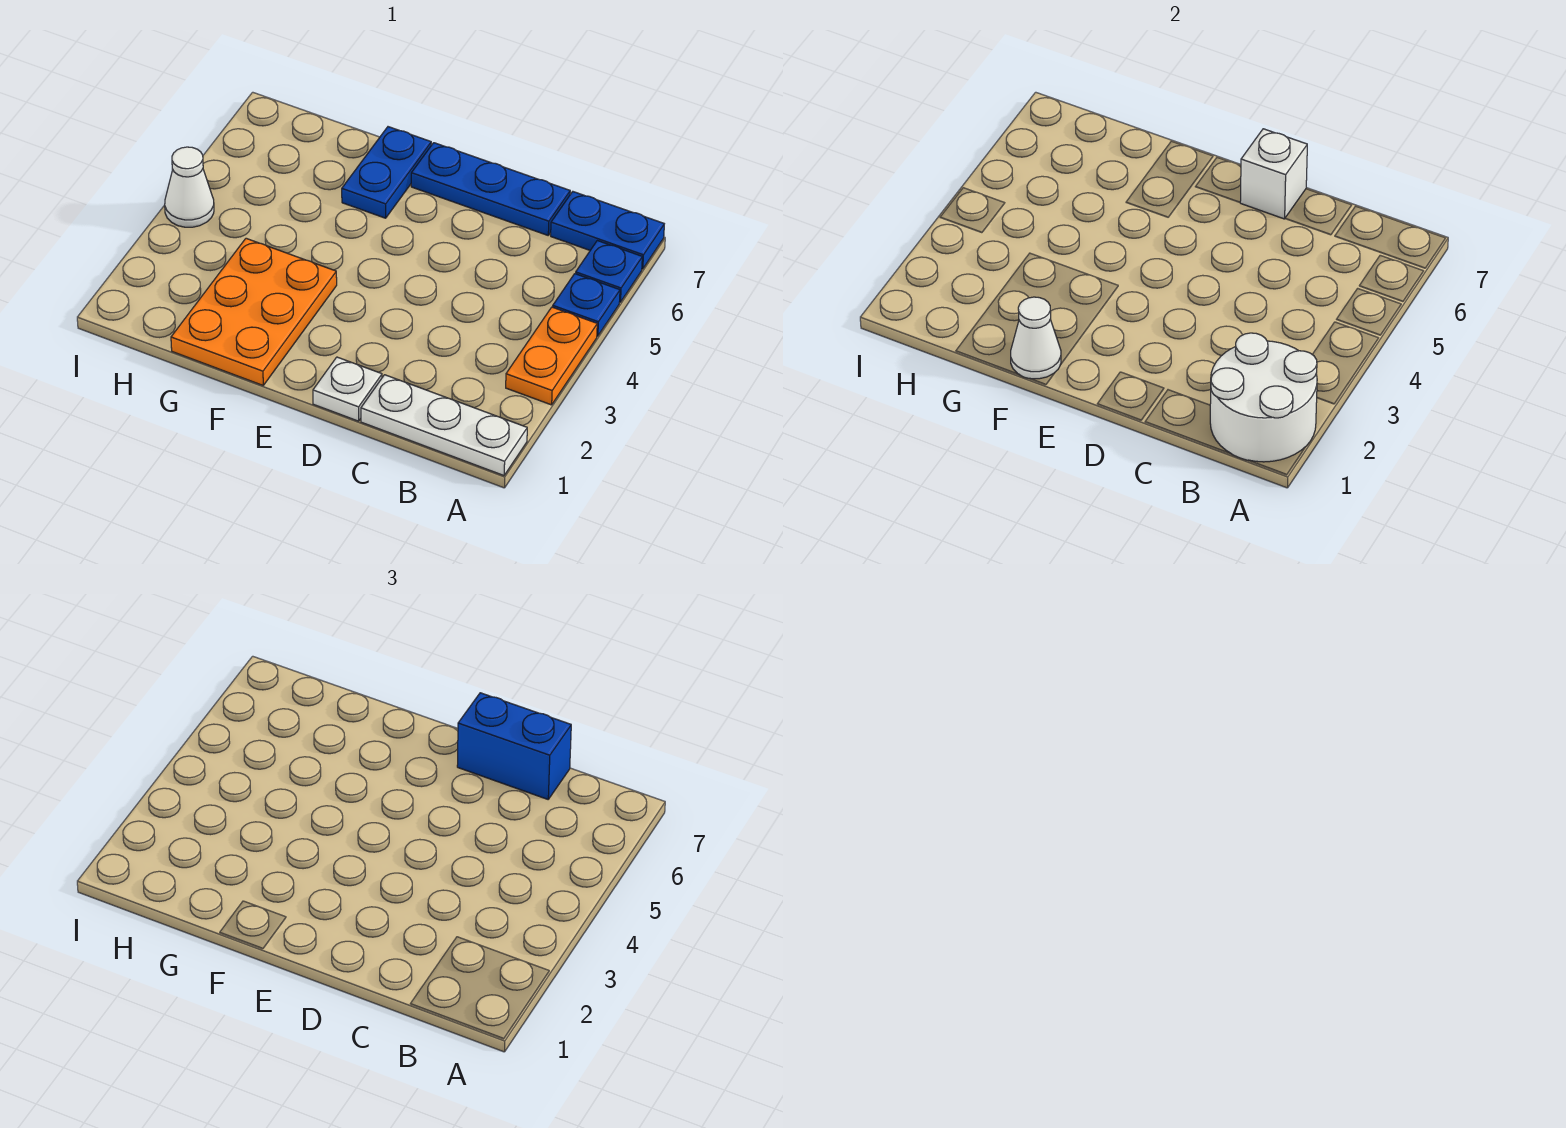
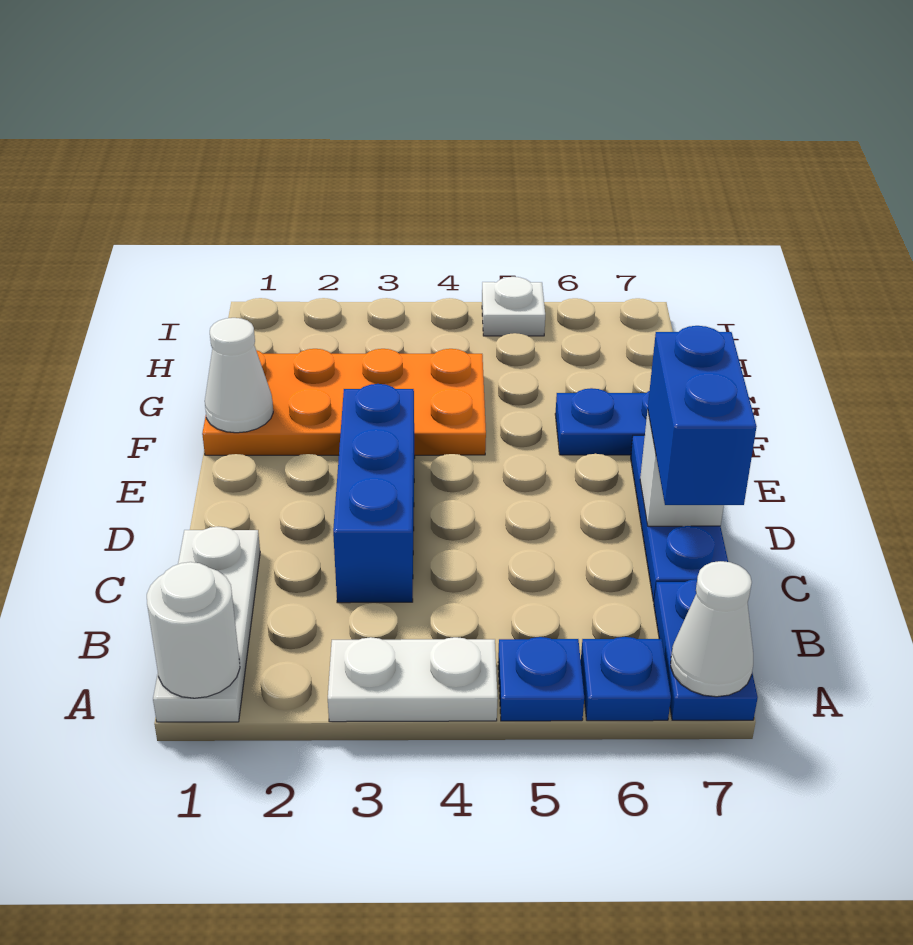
white round brick A1:B2 level 2 -> white round brick A1 level 2
orange plate A3:A4 level 1 -> white plate A3:A4 level 1
none -> blue brick C3:E3 level 1
white plate D1 level 1 -> white plate I5 level 1
orange plate F1:G3 level 1 -> orange plate F1:G4 level 1
white cone I4 level 1 -> white cone A7 level 2

